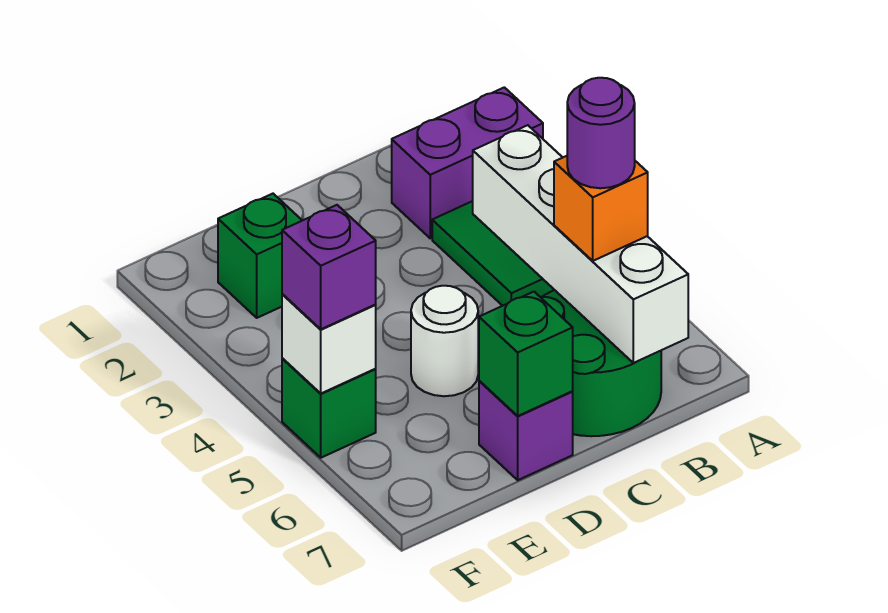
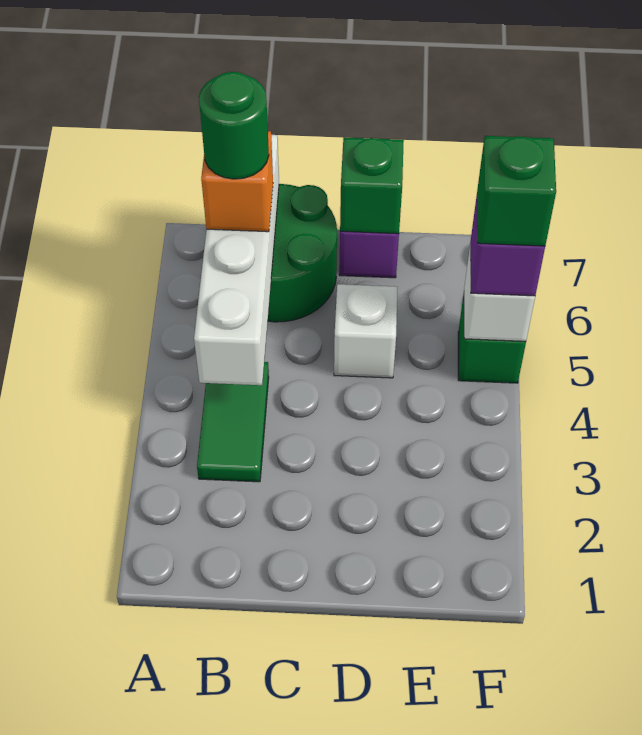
purple brick A2:B2 level 1 -> none
purple round brick B6 level 4 -> green round brick B6 level 4
white round brick D5 level 1 -> white brick D5 level 1
green brick E2 level 1 -> green brick F5 level 4

